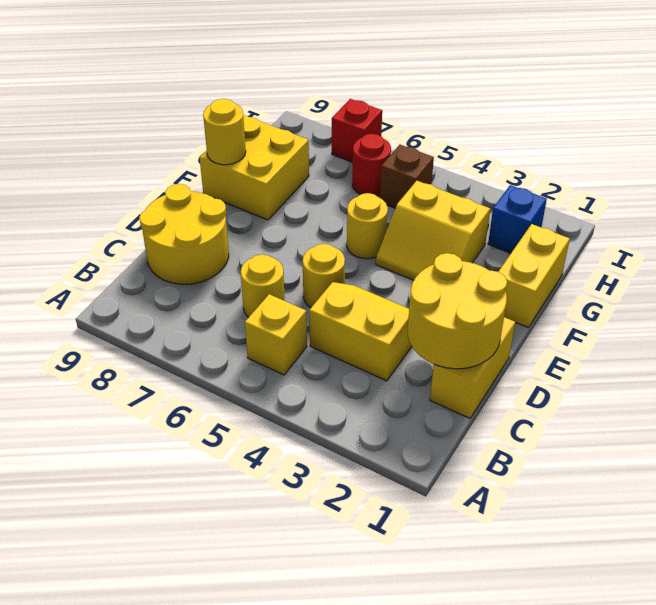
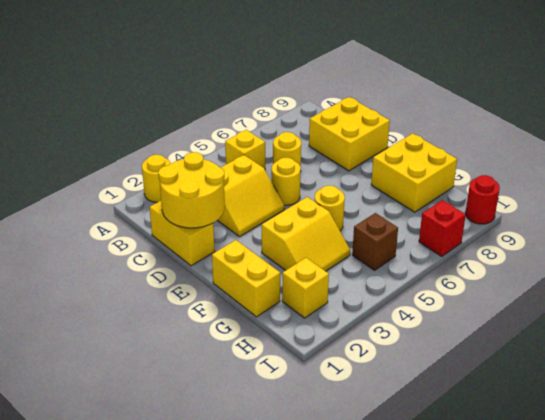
yellow round brick C8:D9 level 1 -> yellow brick C8:D9 level 1
yellow slope F3:G4 level 1 top G -> yellow slope F3:G4 level 1 top F
yellow round brick F9 level 2 -> yellow round brick A2 level 1
blue brick H2 level 1 -> yellow brick H2 level 1
red round brick H6 level 1 -> red round brick I9 level 1

